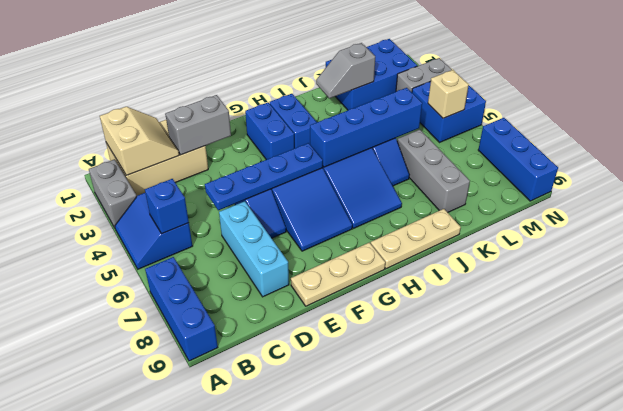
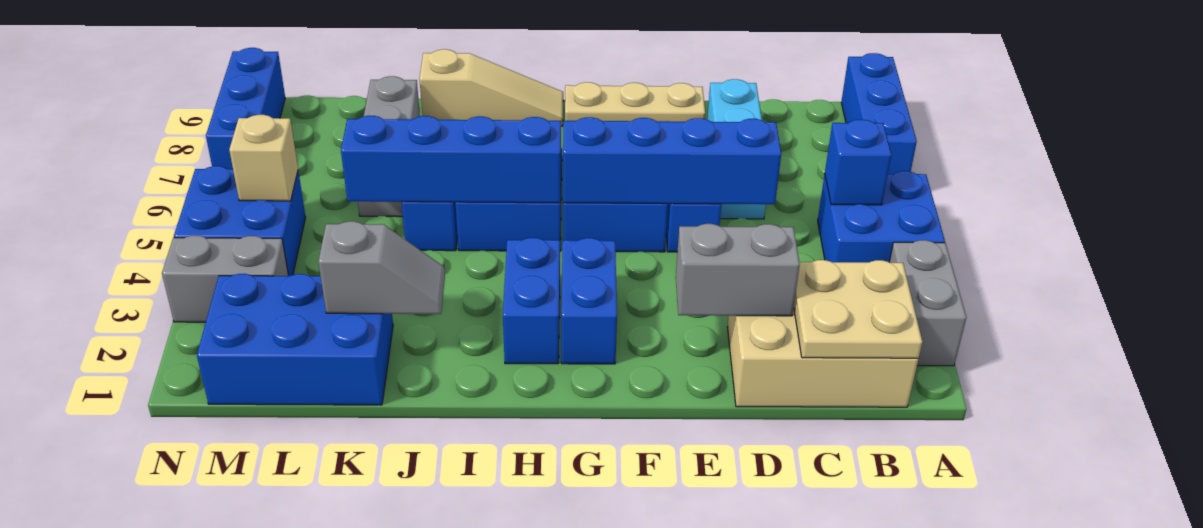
blue slope A4:B5 level 1 top B -> blue brick A4:B5 level 1
tan slope B1:C2 level 2 top B -> tan plate B1:C2 level 2
blue plate D5:G5 level 2 -> blue brick D5:G5 level 2
tan plate H9:J9 level 1 -> tan slope H9:J9 level 1 top J

